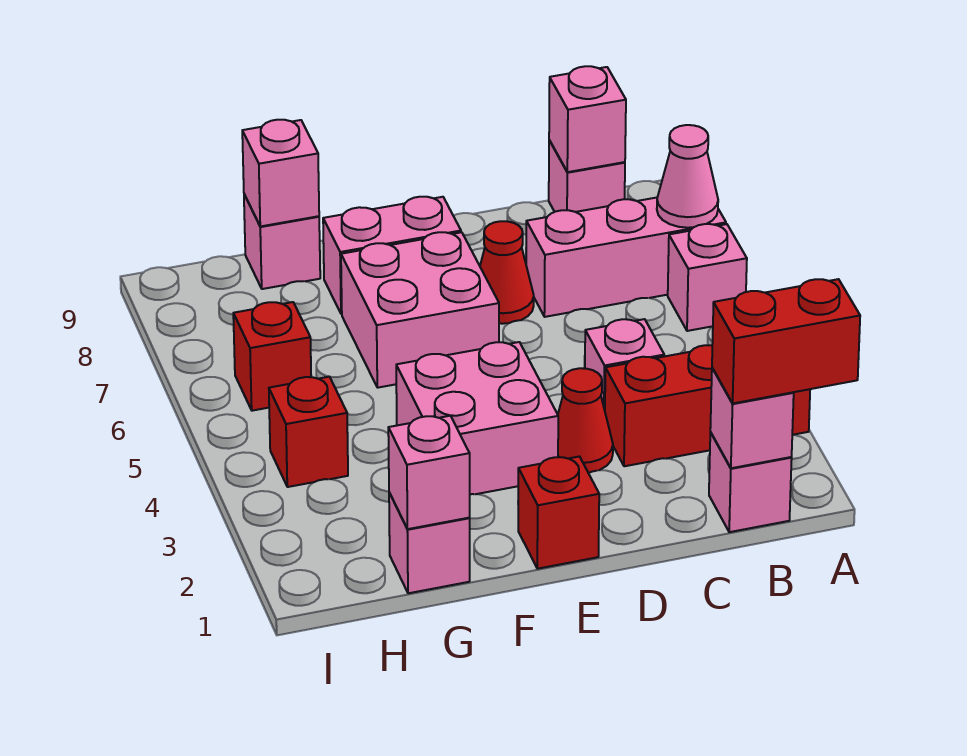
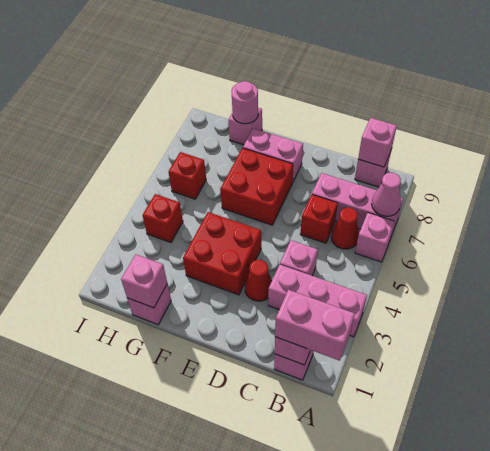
red brick A1:B1 level 3 -> pink brick A1:B1 level 3
red brick A3:C3 level 1 -> pink brick A3:C3 level 1
red cone D7 level 1 -> red cone B6 level 1
red brick E1 level 1 -> red brick C6 level 1
pink brick E3:F4 level 1 -> red brick E3:F4 level 1
pink brick E6:F7 level 1 -> red brick E6:F7 level 1
pink brick G9 level 2 -> pink round brick G9 level 2

